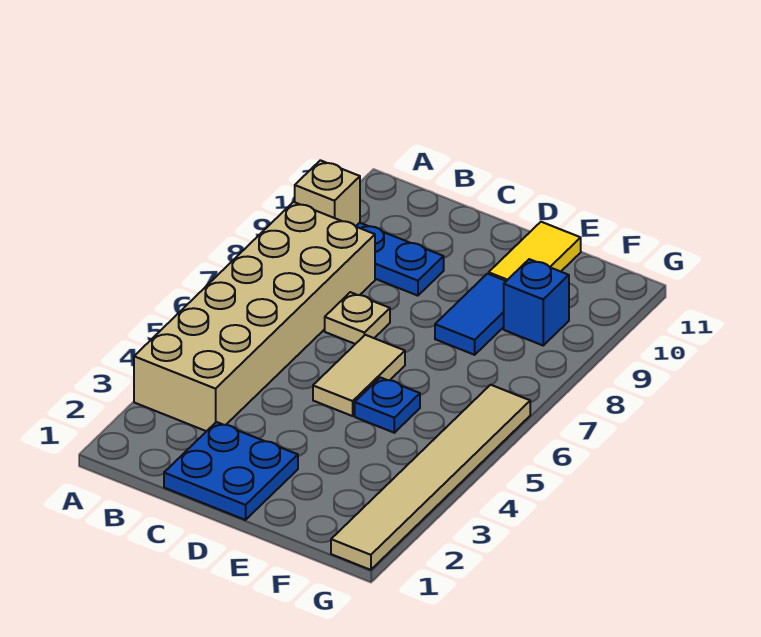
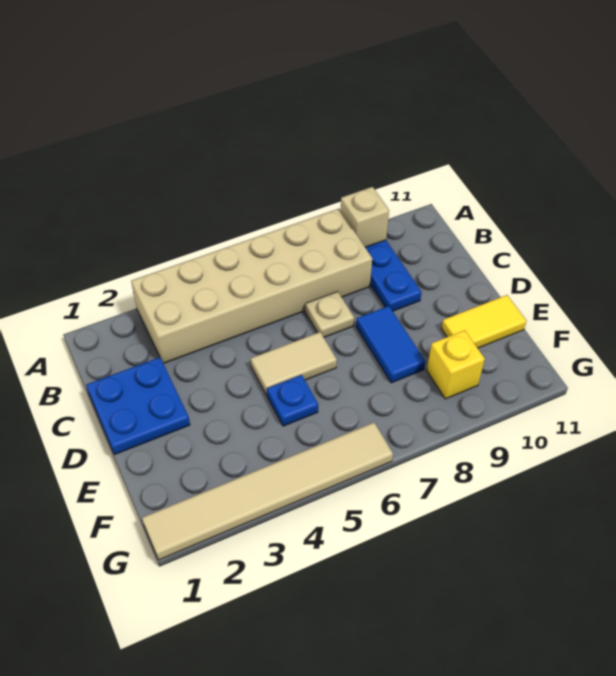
blue tile E8:E9 level 1 -> blue tile D8:E8 level 1
blue brick F9 level 1 -> yellow brick F9 level 1

